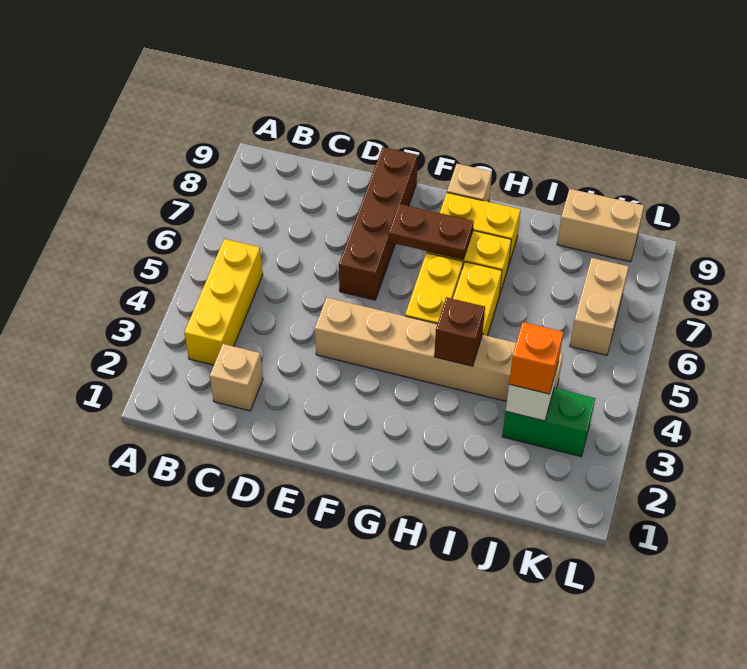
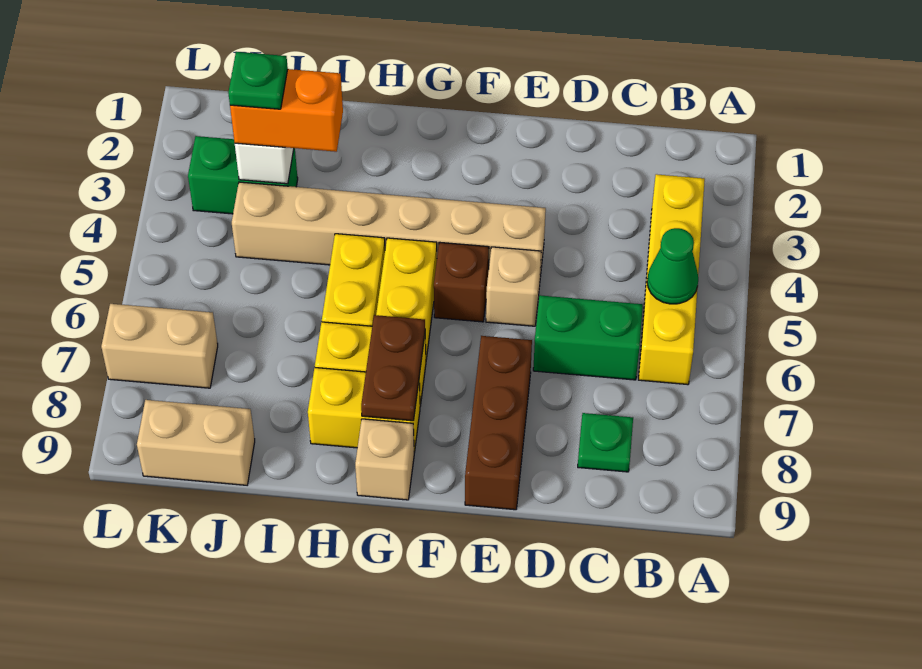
yellow brick B3:B5 level 1 -> yellow brick B3:B6 level 1
none -> green cone B5 level 2
tan brick C2 level 1 -> tan brick E5 level 1
none -> green brick C6:D6 level 1
none -> green plate C8 level 1
brown brick E6:E9 level 1 -> brown brick E7:E9 level 1
brown plate F7:G7 level 2 -> brown plate G7:G8 level 2
brown brick H4 level 2 -> brown brick F5 level 1
orange brick J3 level 3 -> orange brick I3:J3 level 3
none -> green plate J3 level 4
tan brick K6:K7 level 1 -> tan brick K7:L7 level 1

